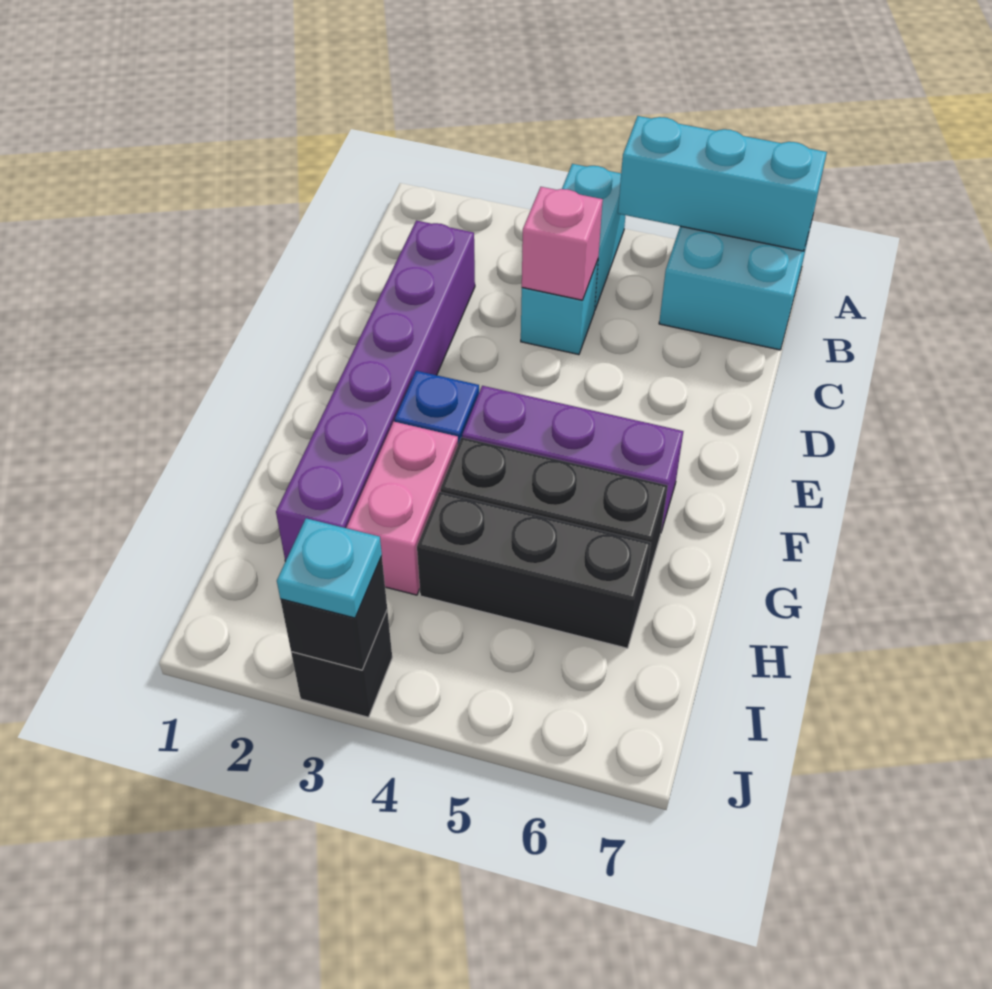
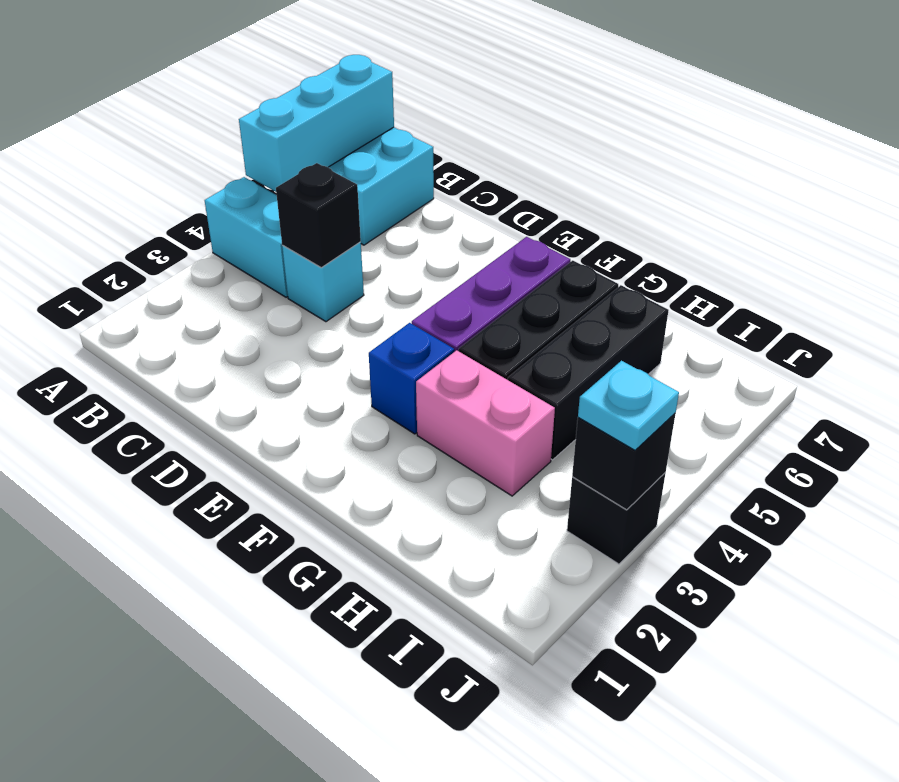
purple brick C2:H2 level 1 -> none
pink brick C4 level 2 -> black brick C4 level 2

